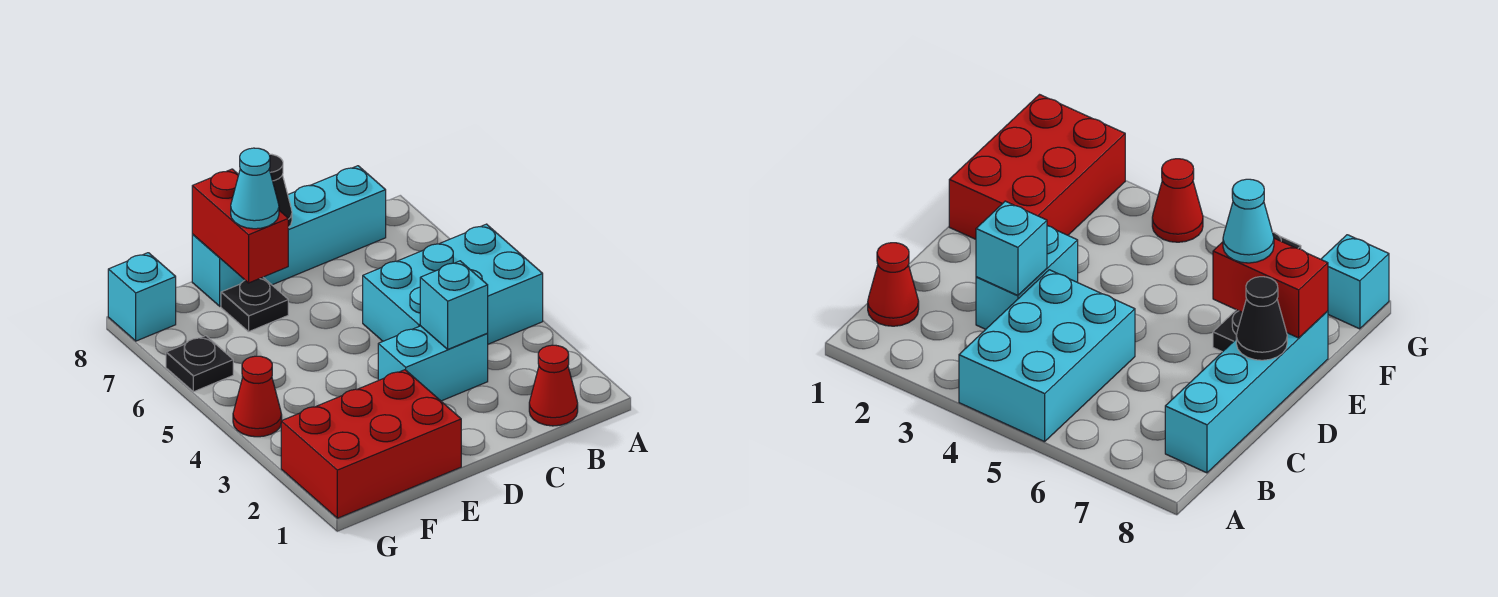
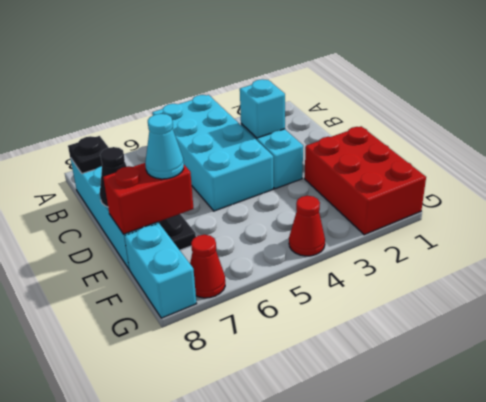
cyan brick A4:C5 level 1 -> cyan brick A4:D5 level 1
red cone B1 level 1 -> red cone G7 level 1
black plate G6 level 1 -> black plate B8 level 2
cyan brick G8 level 1 -> cyan brick F8:G8 level 1

